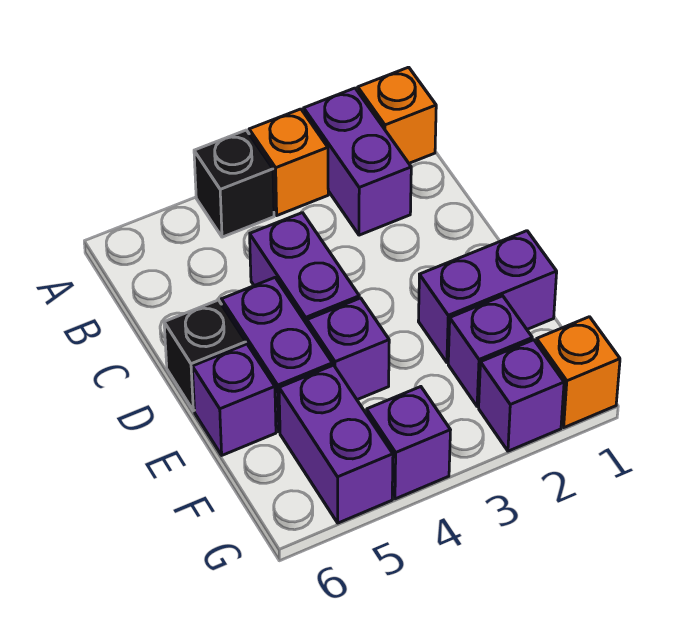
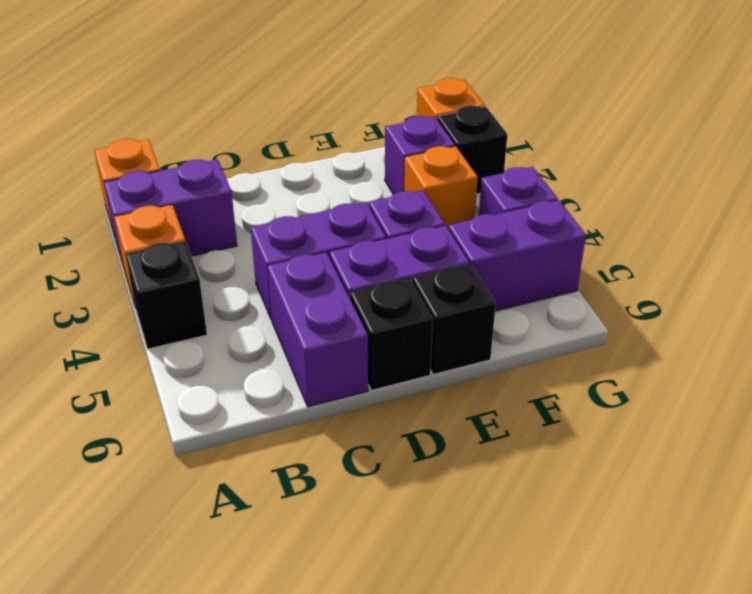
purple brick E1:E2 level 1 -> purple brick C5:C6 level 1
purple brick E6 level 1 -> black brick E6 level 1
none -> orange brick F3 level 1
purple brick G2 level 1 -> black brick G2 level 1

